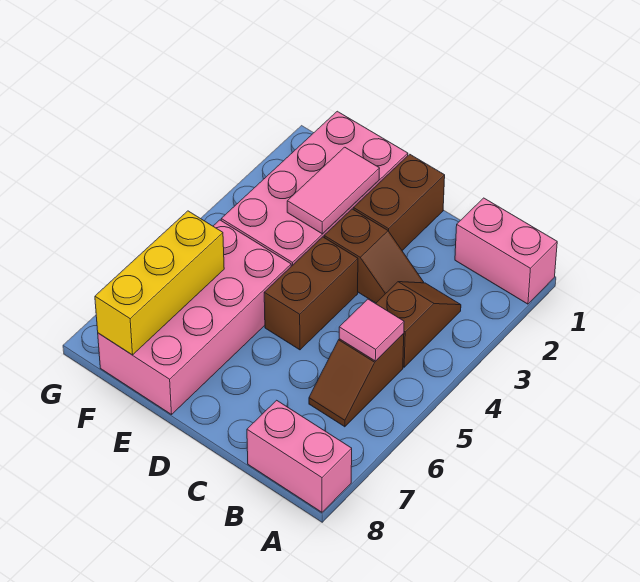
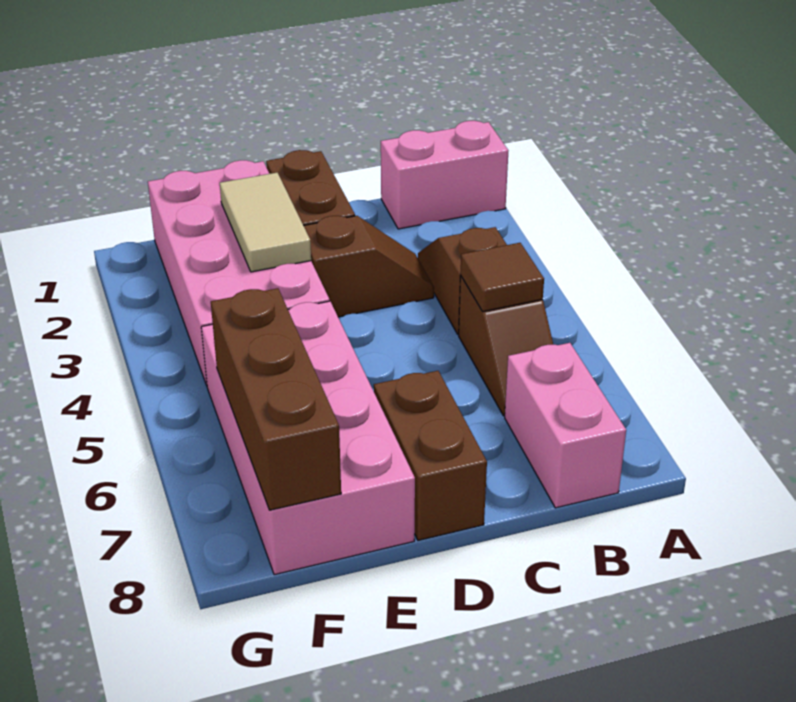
pink brick A8:B8 level 1 -> pink brick B7:B8 level 1
pink tile B5 level 2 -> brown tile B5 level 2
brown brick D4:D5 level 1 -> brown brick D7:D8 level 1
pink tile E2:E3 level 2 -> tan tile E2:E3 level 2
yellow brick F6:F8 level 2 -> brown brick F6:F8 level 2

